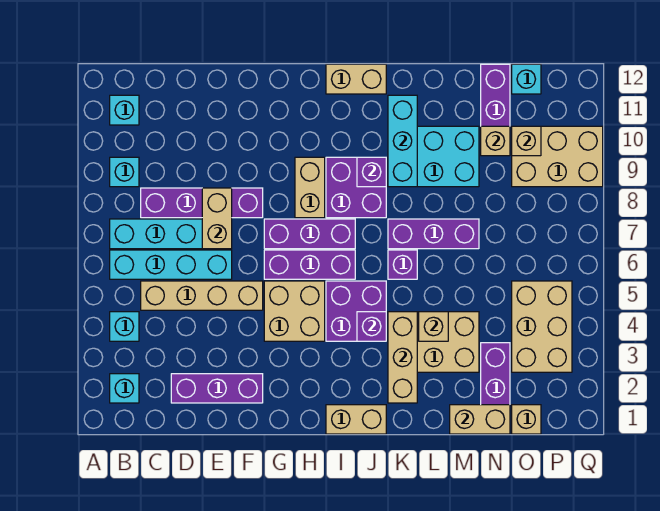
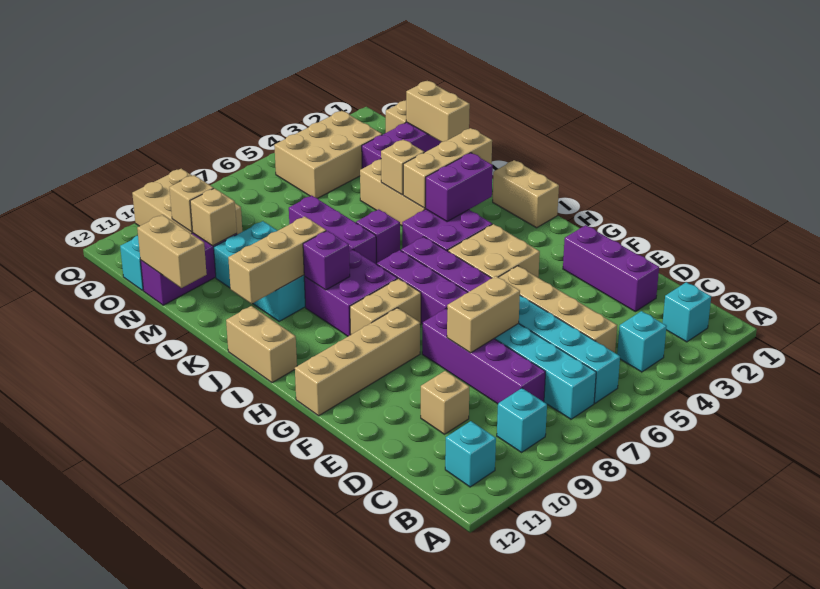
none -> tan brick D10 level 1
none -> tan brick G9:G12 level 1
purple brick J4 level 2 -> purple brick J3:J4 level 2
cyan brick K9:K11 level 2 -> tan brick K9:K11 level 2
none -> tan brick M12:N12 level 2

